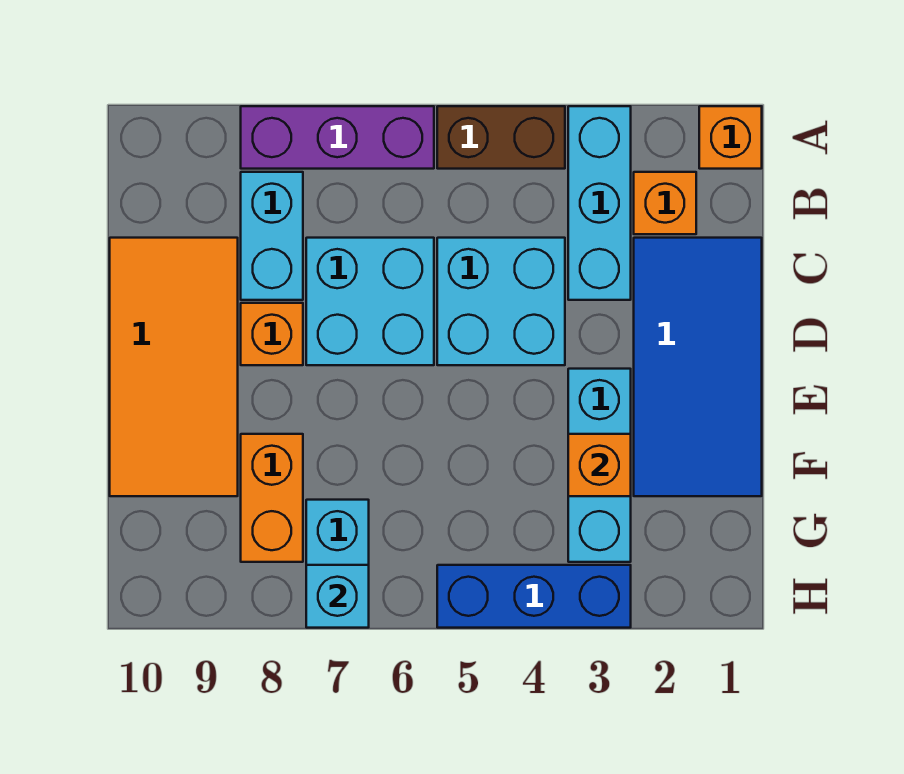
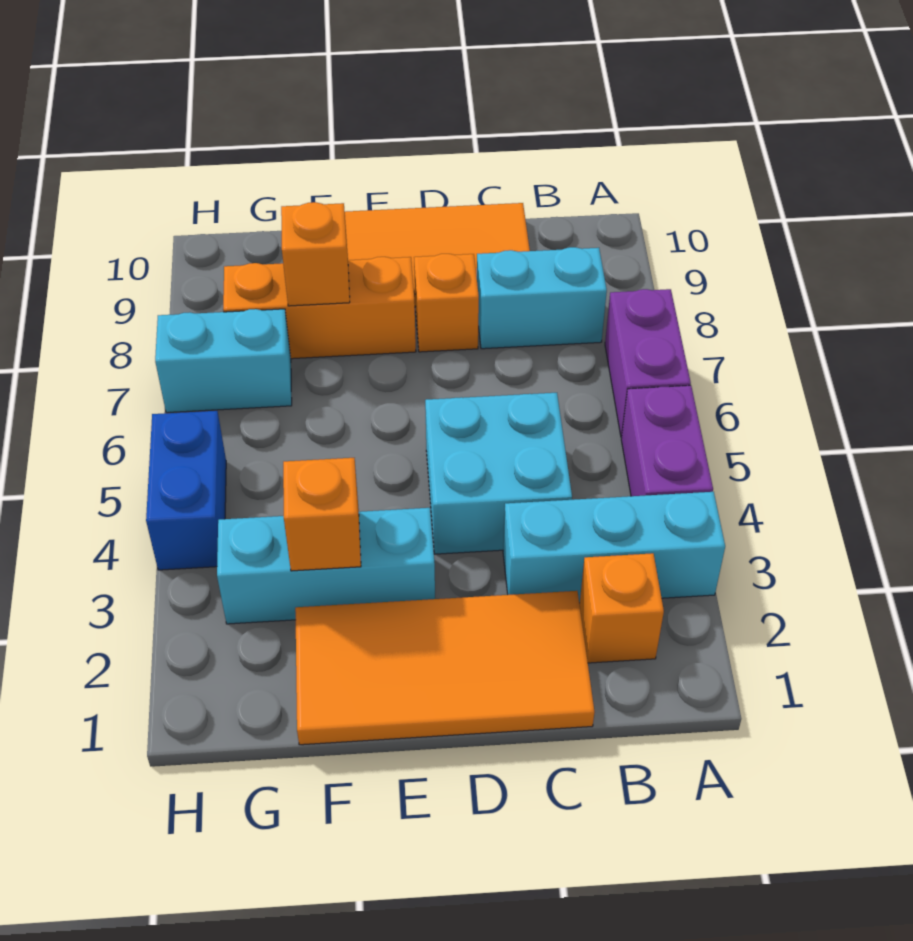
orange brick A1 level 1 -> orange brick F8 level 2
brown brick A4:A5 level 1 -> purple brick A4:A5 level 1
purple brick A6:A8 level 1 -> purple brick A6:A7 level 1
blue tile C1:F2 level 1 -> orange tile C1:F2 level 1
cyan brick C6:D7 level 1 -> none
orange brick F8:G8 level 1 -> orange brick E8:G8 level 1
blue brick H3:H5 level 1 -> blue brick H4:H5 level 1
cyan brick H7 level 2 -> none

